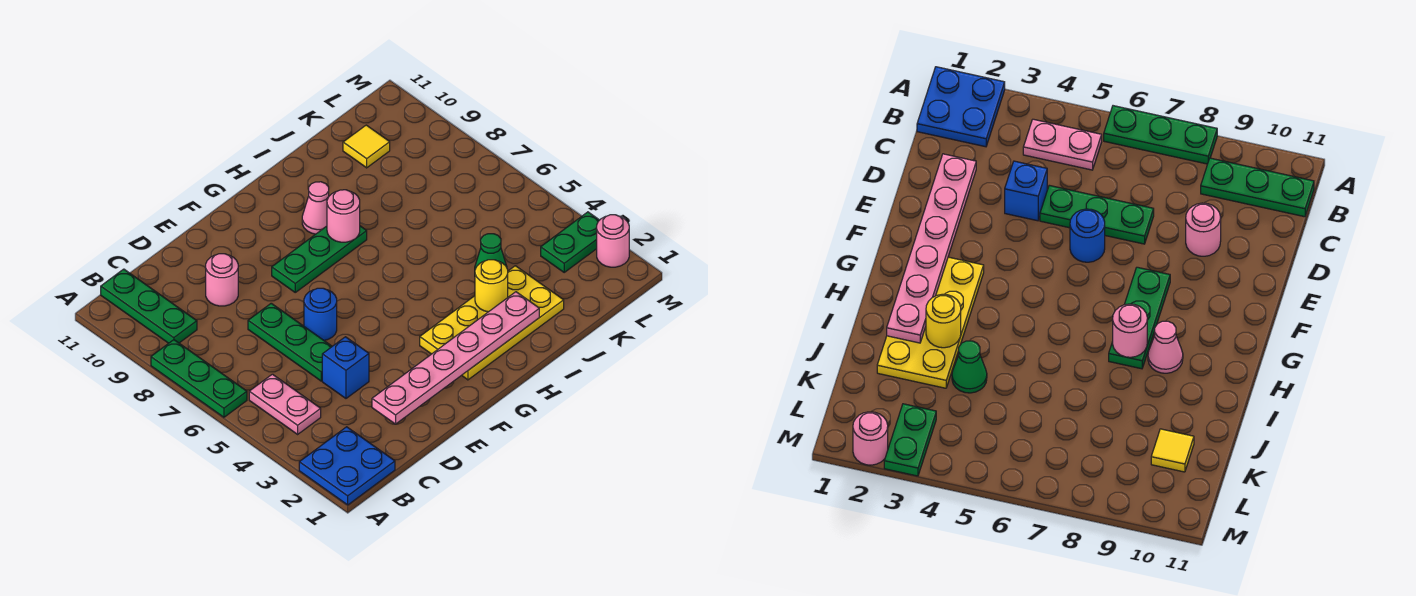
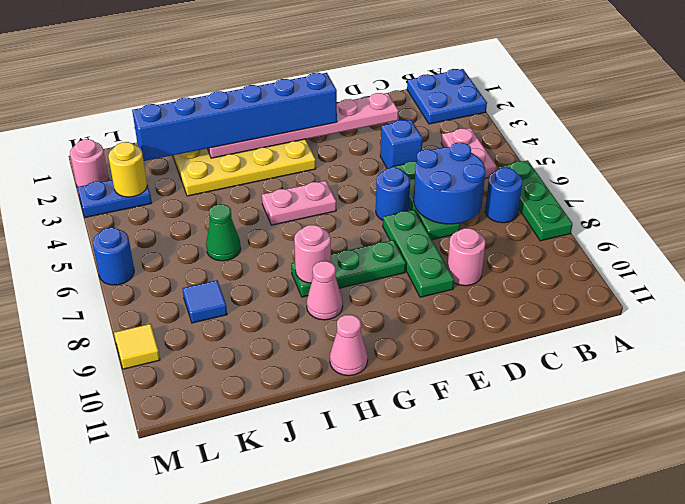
none -> blue round brick B7 level 1
green plate B9:B11 level 1 -> green plate E7:E9 level 1
none -> blue round brick C6:D7 level 2
none -> blue brick F2:K2 level 3
none -> pink plate G5:H5 level 1
none -> pink cone H11 level 1
yellow round brick I3 level 2 -> yellow round brick L3 level 2
green cone J4 level 1 -> green cone J6 level 1
none -> blue tile K8 level 1
yellow tile K10 level 1 -> yellow tile M9 level 1
green plate L3:M3 level 1 -> blue plate L3:M3 level 1
none -> blue round brick M6 level 1

